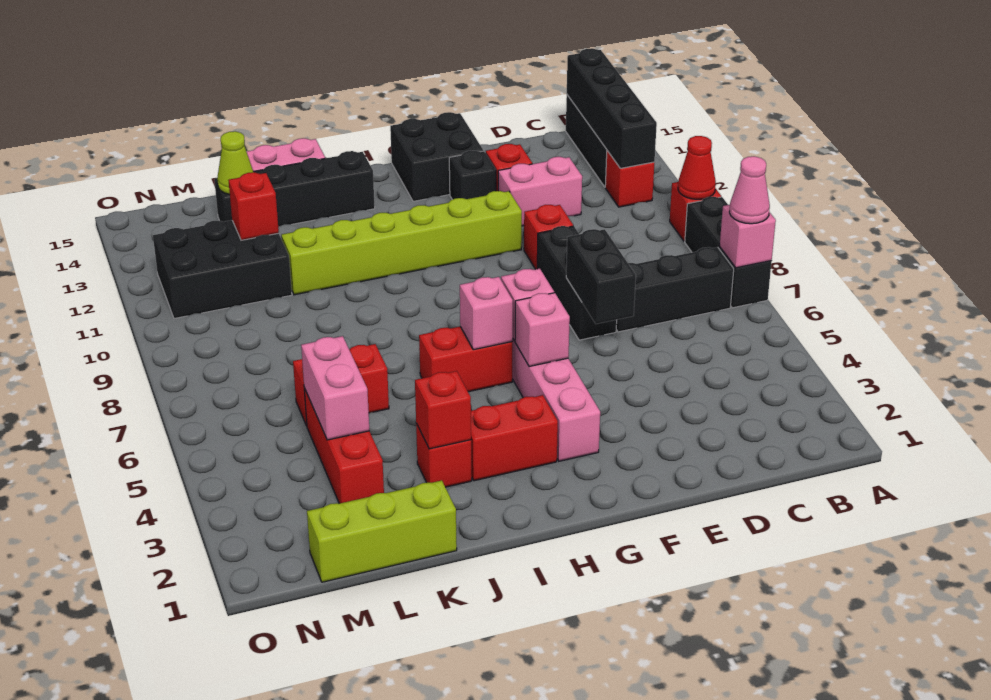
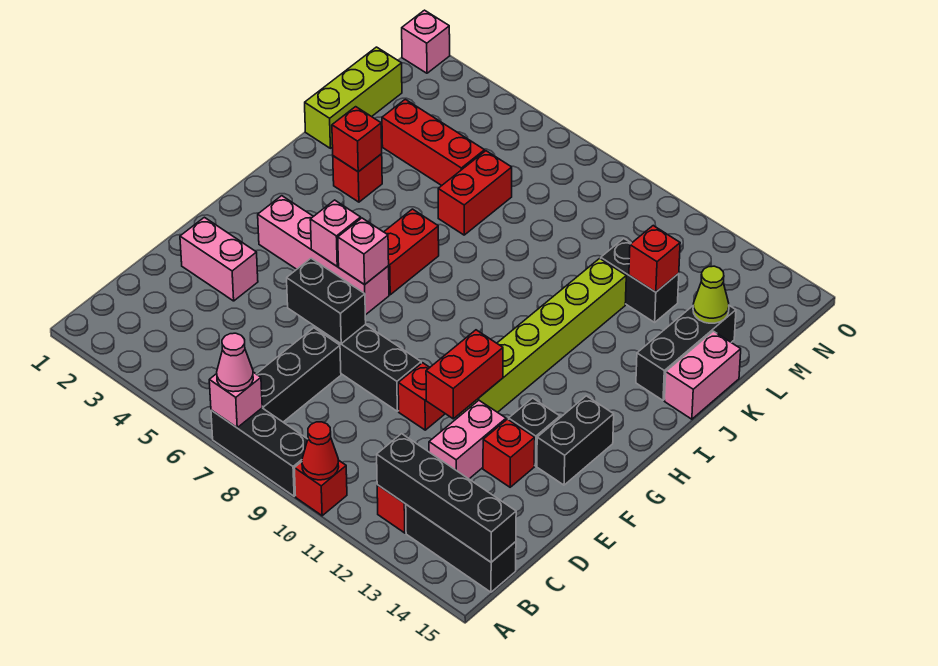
black brick F14:G15 level 1 -> black brick F14:G14 level 1
red brick H3:I3 level 1 -> red brick E11:F11 level 2
pink brick H6 level 2 -> pink brick O1 level 1
black brick I14:L14 level 1 -> black brick J14:L14 level 1
pink brick L4:L5 level 2 -> pink brick E2:E3 level 1
black brick L11:N12 level 1 -> black brick L11:L12 level 1

